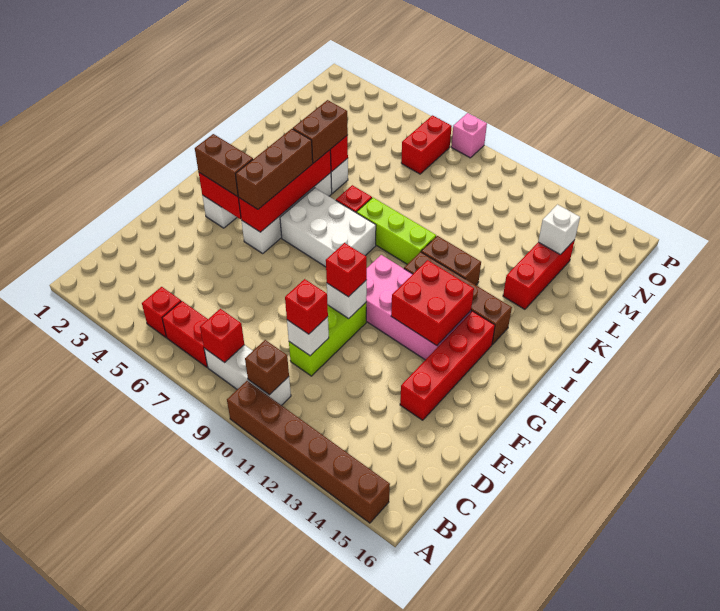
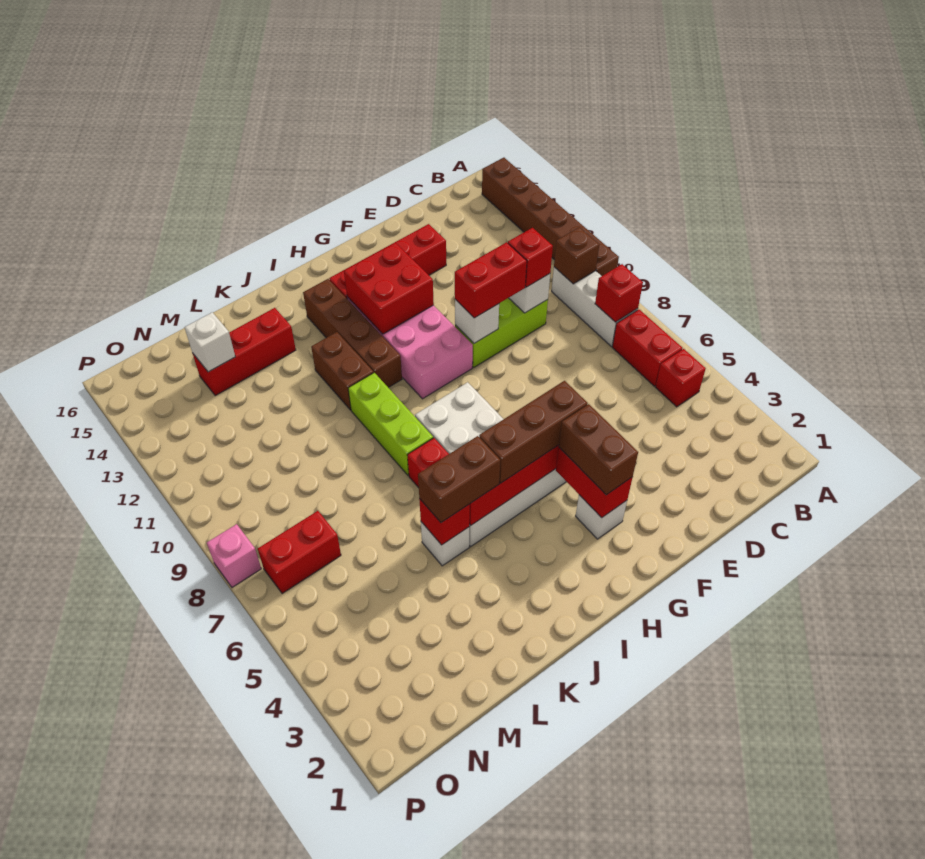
red brick F10 level 3 -> red brick E10:F10 level 3

